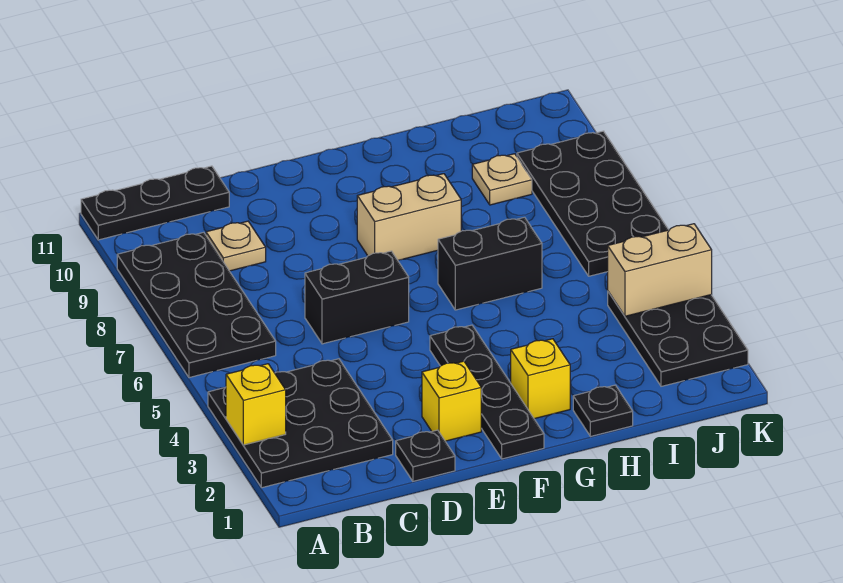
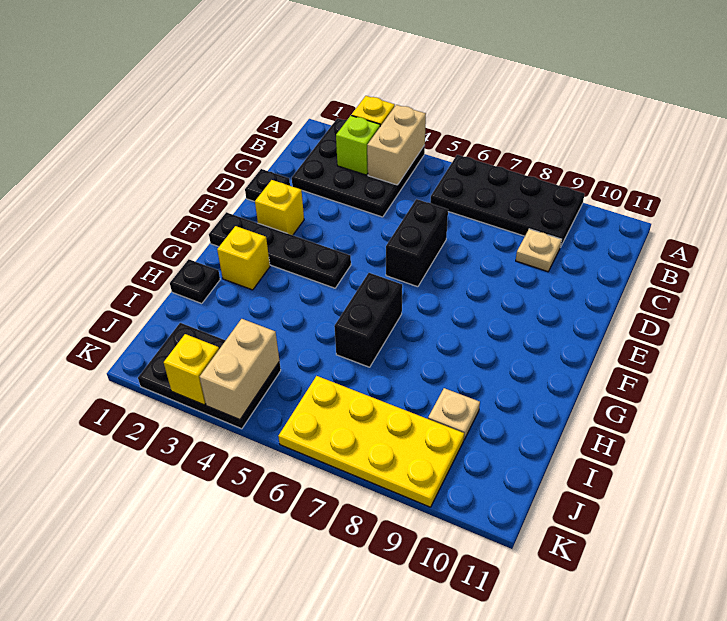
black plate A11:C11 level 1 -> none
none -> lime brick B3 level 2
tan brick F8:G8 level 1 -> tan brick A4:B4 level 2
black plate J6:K9 level 1 -> yellow plate J6:K9 level 1
none -> yellow brick K3 level 2

